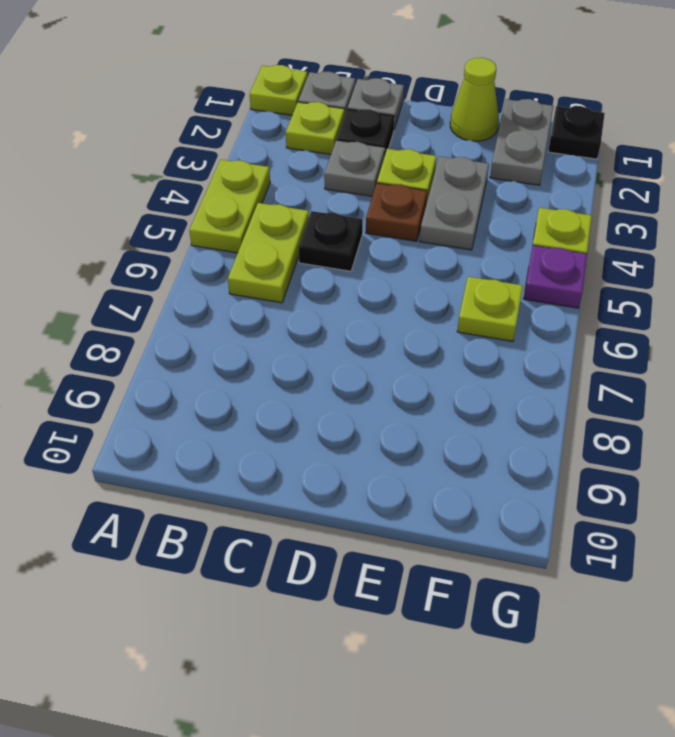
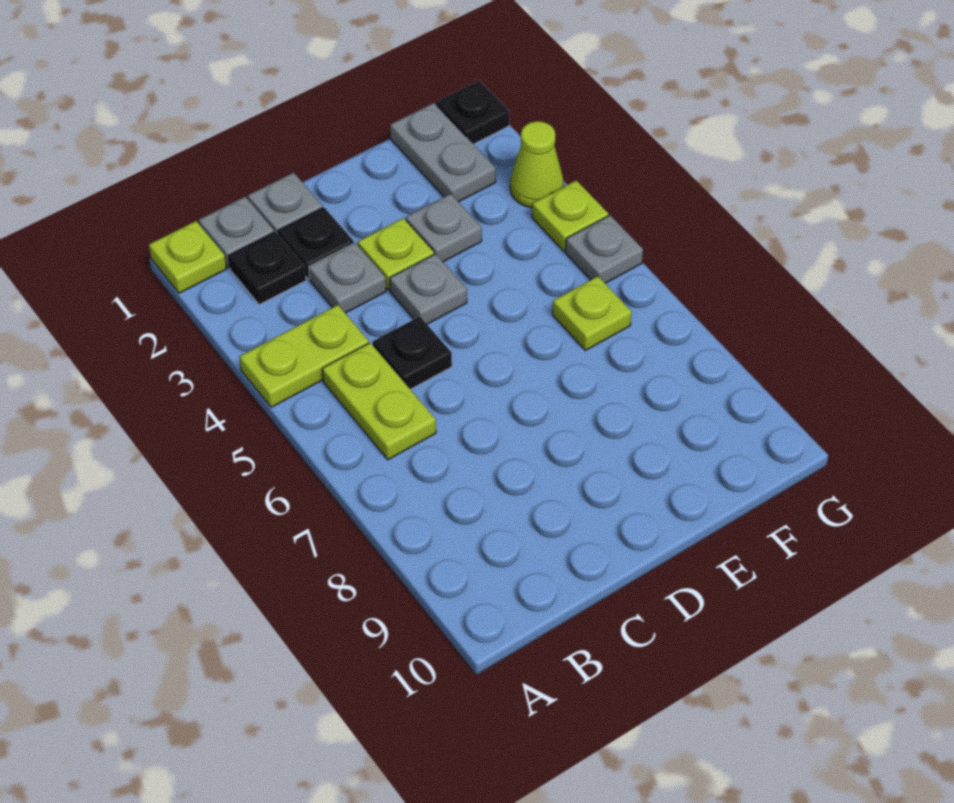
lime plate A4:A5 level 1 -> lime plate A4:B4 level 1
lime plate B2 level 1 -> black plate B2 level 1
brown plate D4 level 1 -> grey plate D4 level 1
lime cone E1 level 1 -> lime cone G3 level 1
grey plate E3:E4 level 1 -> grey plate E3 level 1
purple plate G5 level 1 -> grey plate G5 level 1

